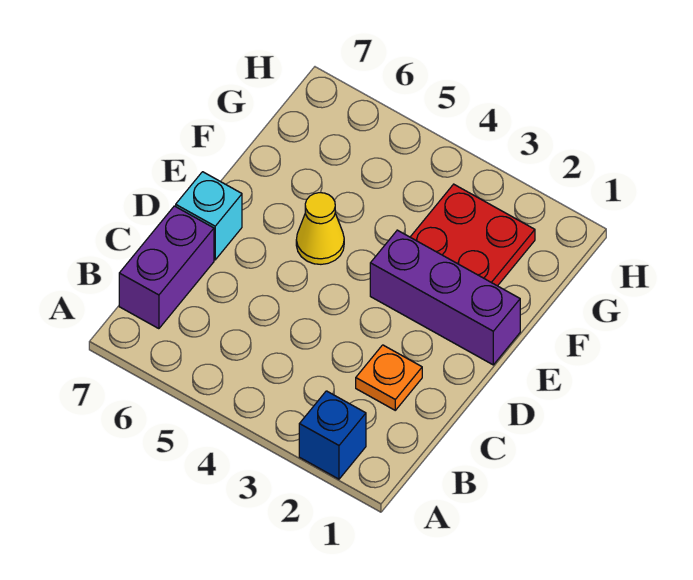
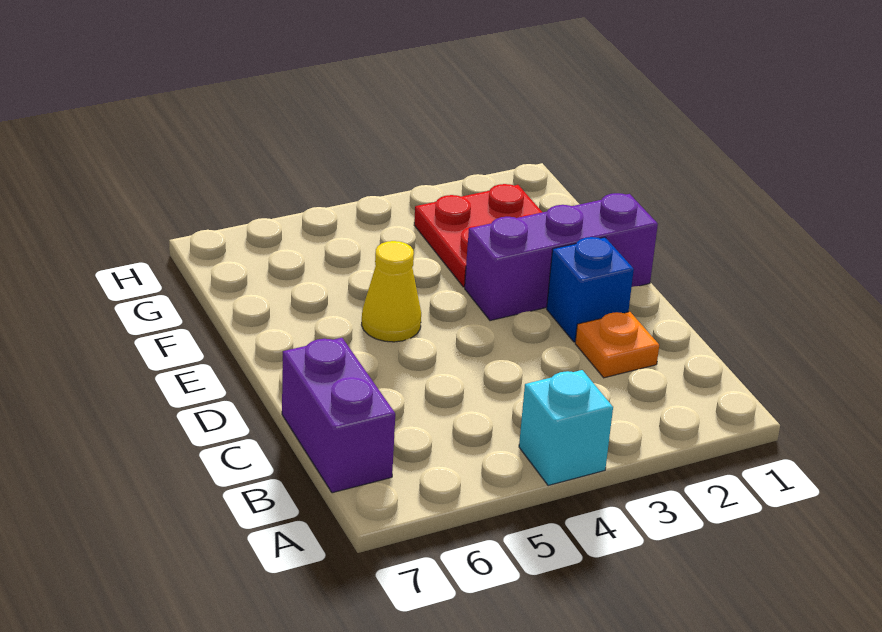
blue brick A2 level 1 -> blue brick D2 level 1
cyan brick D7 level 1 -> cyan brick A4 level 1

